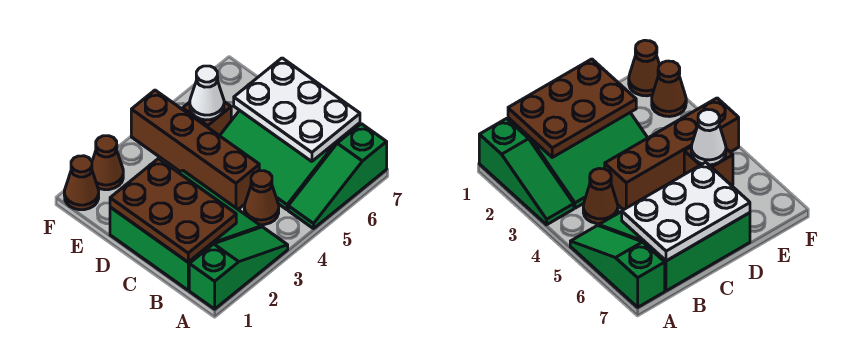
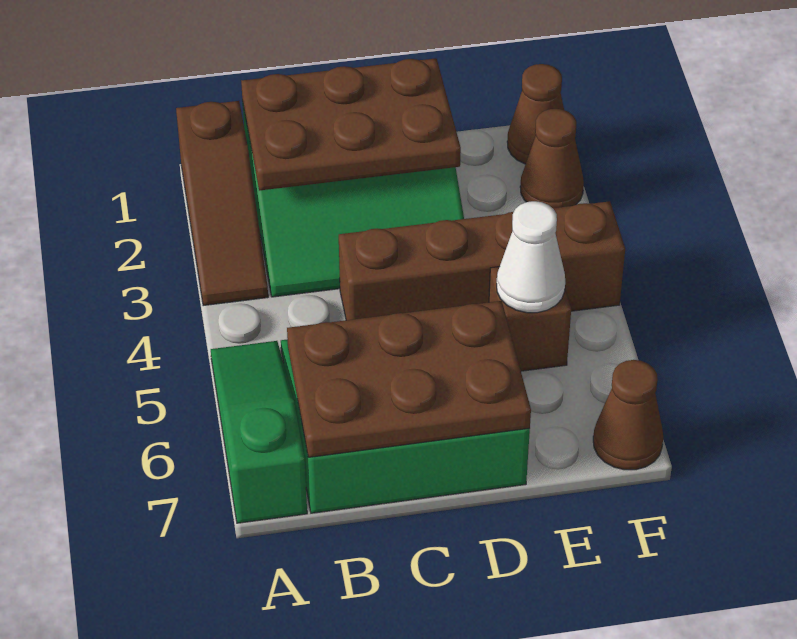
green slope A1:A3 level 1 top 1 -> brown slope A1:A3 level 1 top 1
brown cone B4 level 1 -> brown cone F7 level 1
white plate B6:D7 level 2 -> brown plate B6:D7 level 2

